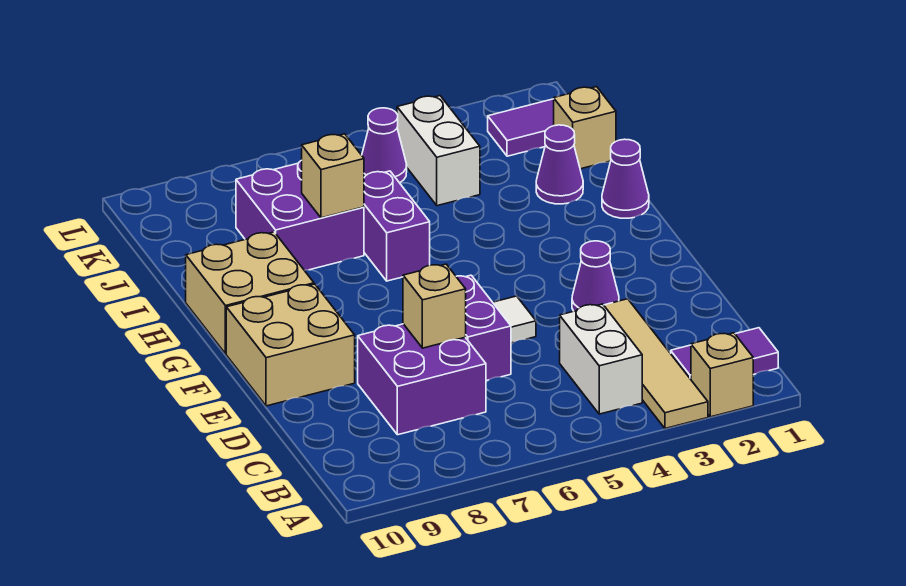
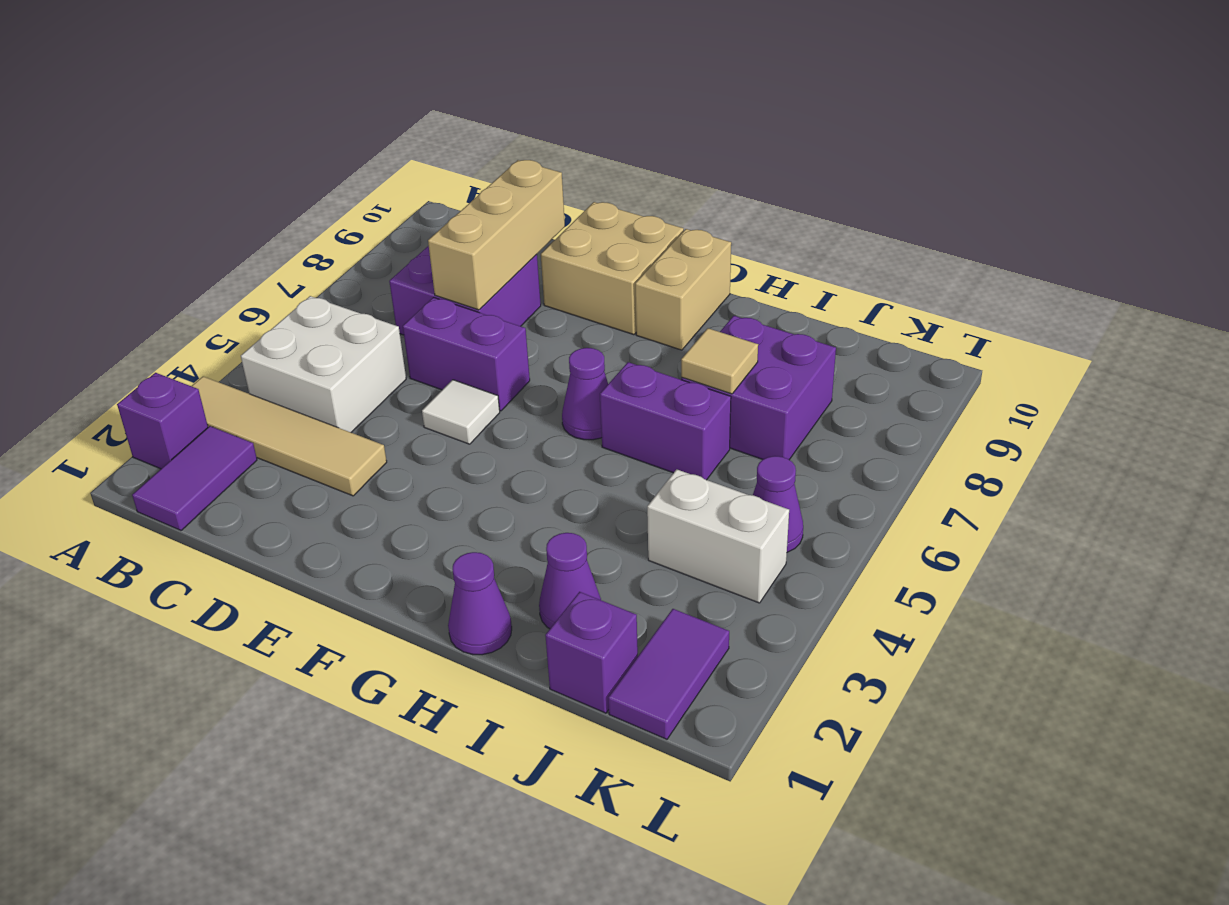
tan brick A2 level 1 -> purple brick A2 level 1
white brick B4:C4 level 1 -> white brick B4:C5 level 1
tan brick D7 level 2 -> tan brick D7:D9 level 2
purple cone E3 level 1 -> purple cone G6 level 1
tan brick G9:H10 level 1 -> tan brick G9:G10 level 1
tan brick I7 level 2 -> tan tile I7 level 2
tan brick J1 level 1 -> purple brick J1 level 1

